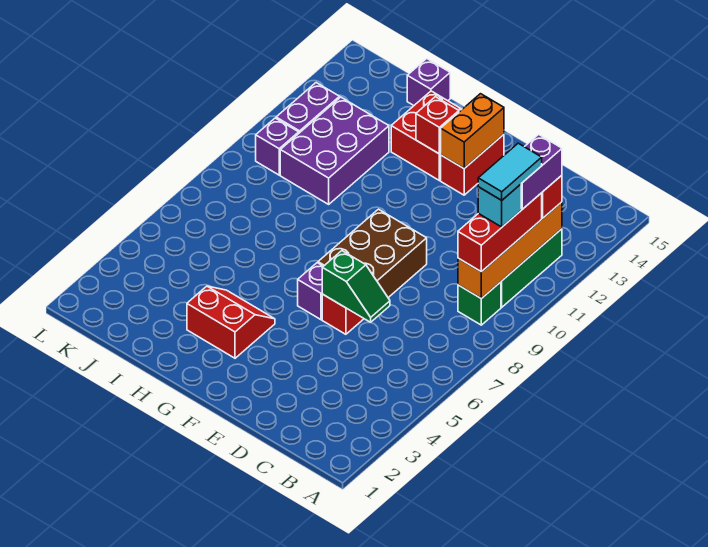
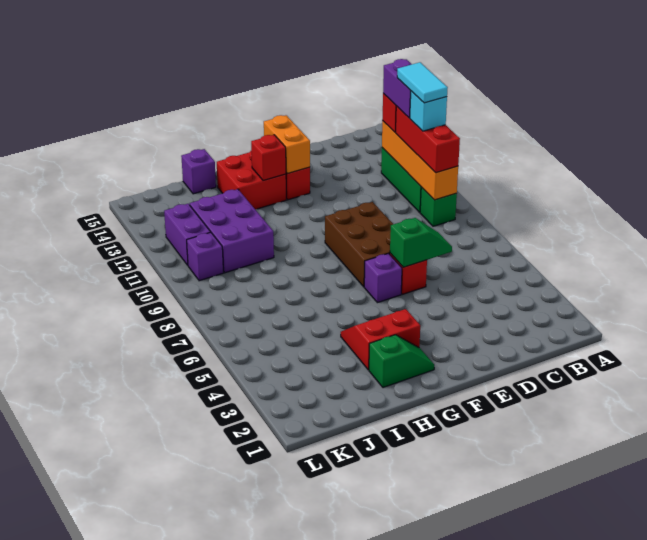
none -> green slope G2:H2 level 1 top H

